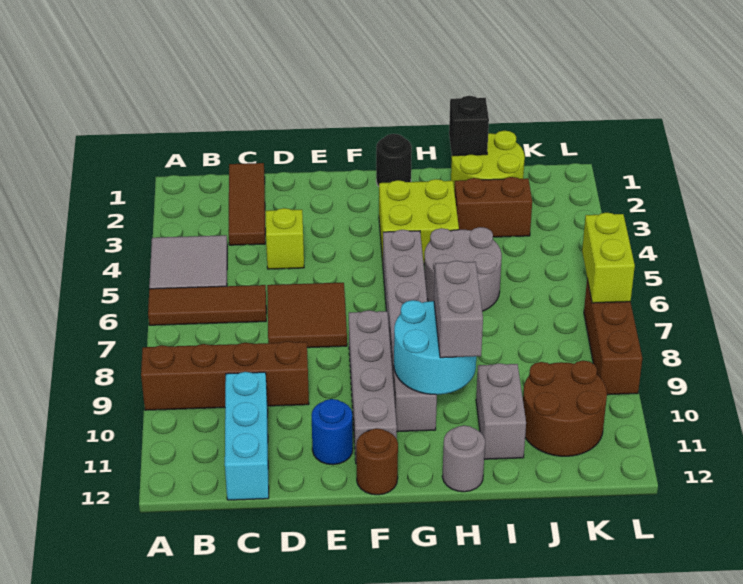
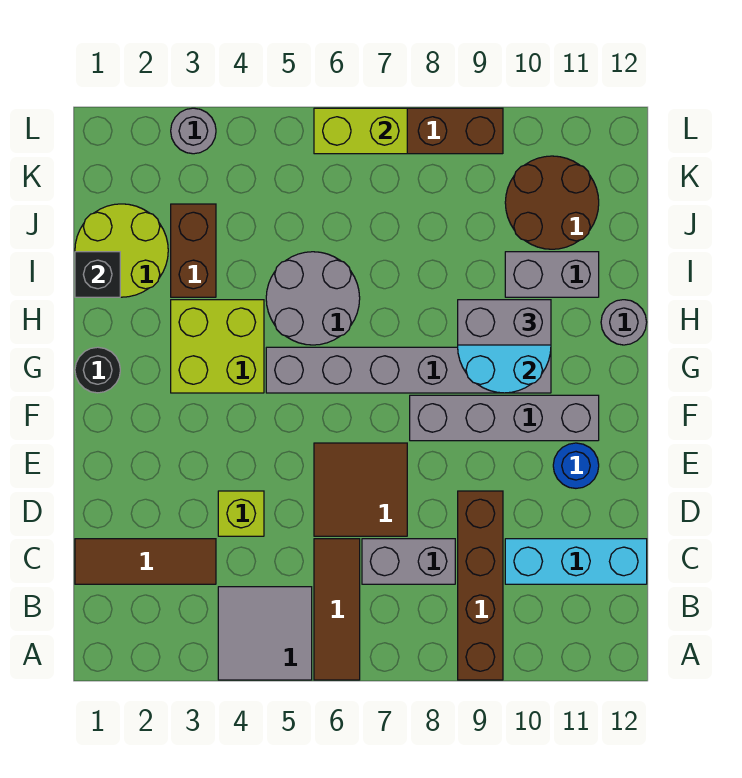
none -> grey brick C7:C8 level 1
brown round brick F12 level 1 -> none
none -> grey round brick L3 level 1

